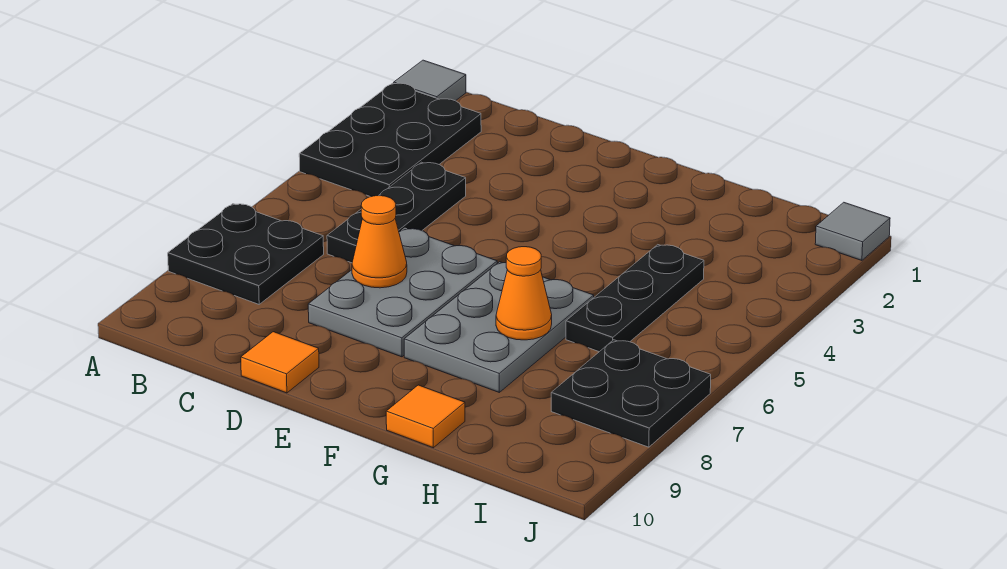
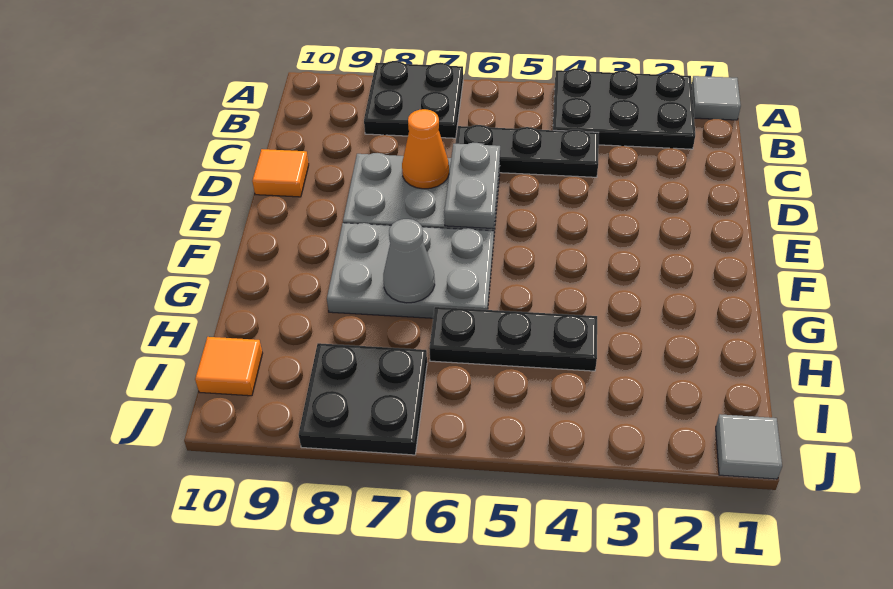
none -> grey plate D6:E6 level 2
orange cone G7 level 2 -> grey cone G7 level 2
orange tile G10 level 1 -> orange tile I10 level 1

